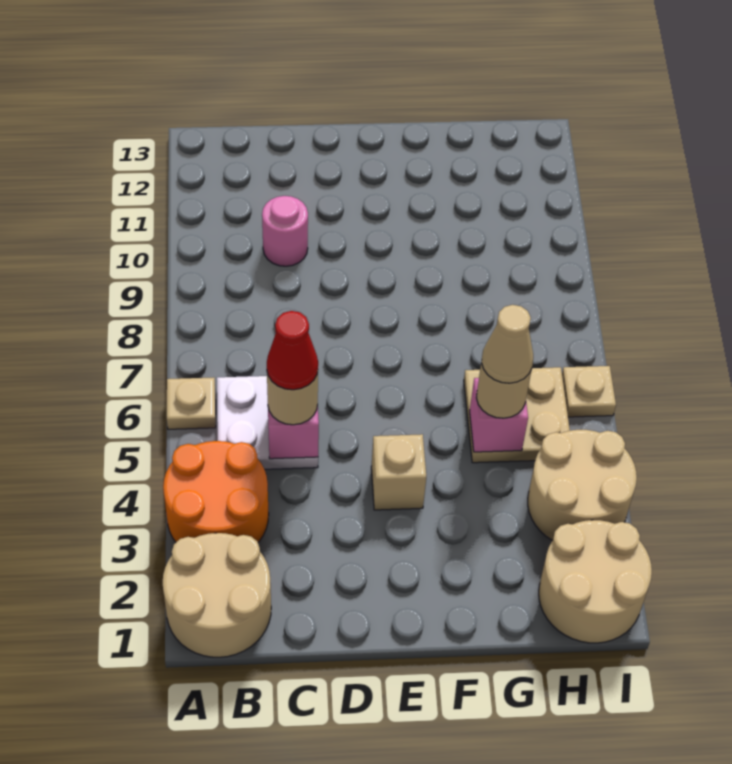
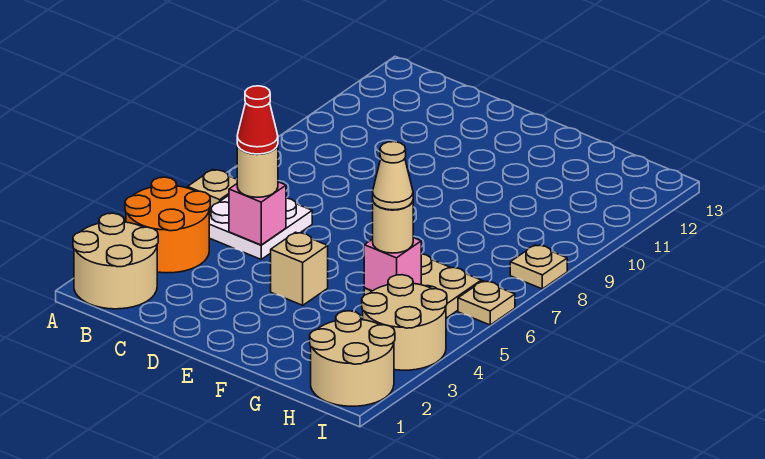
pink round brick C10 level 1 -> none
none -> tan plate I8 level 1

